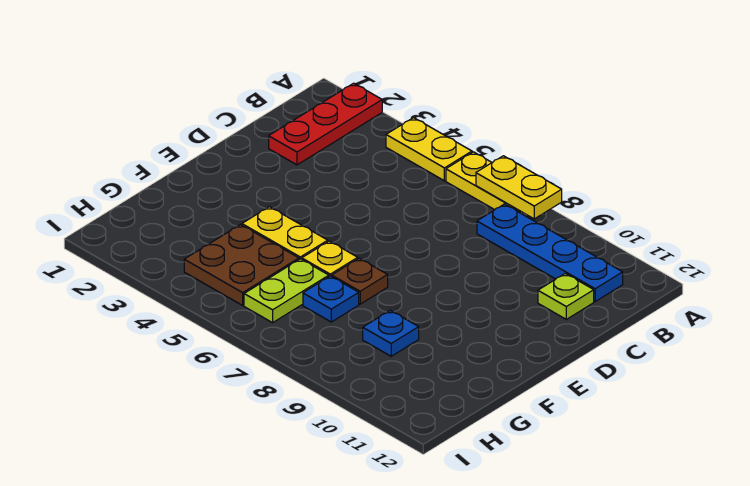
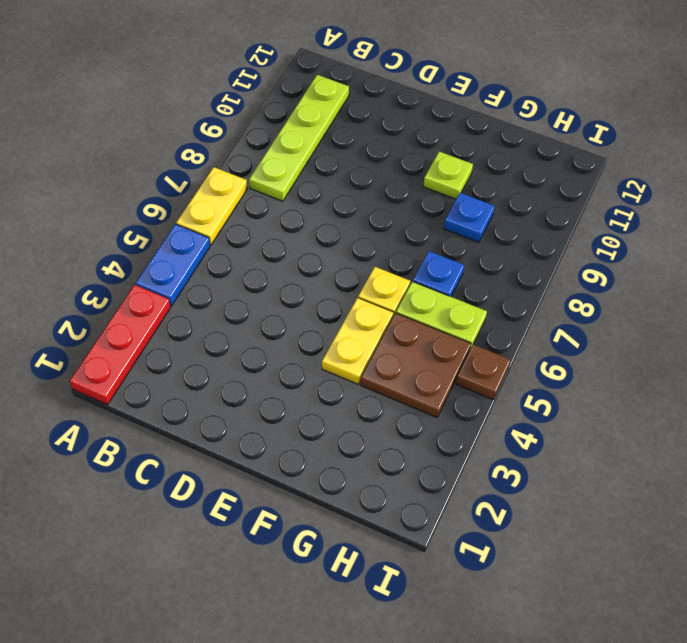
red plate A2:C2 level 1 -> red plate A1:A3 level 1
yellow plate A4:A5 level 1 -> blue plate A4:A5 level 1
yellow plate A7:A8 level 2 -> none
blue plate B8:B11 level 1 -> lime plate B8:B11 level 1
lime plate C11 level 1 -> lime plate F10 level 1
brown plate F7 level 1 -> brown plate I5 level 1

